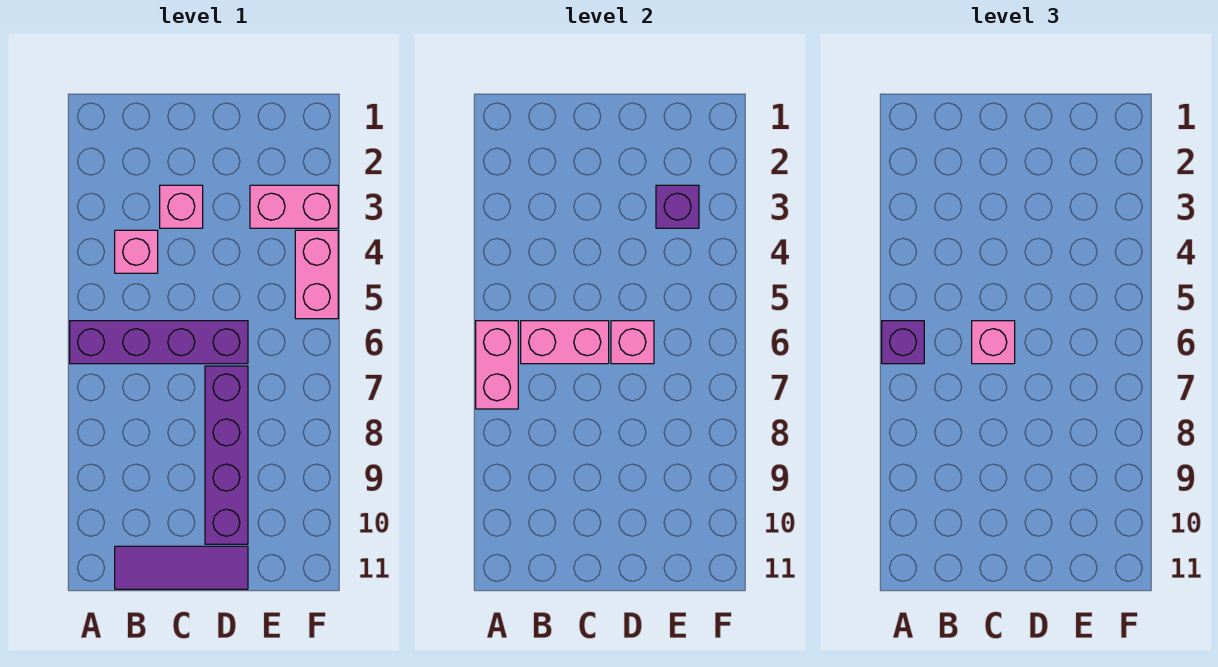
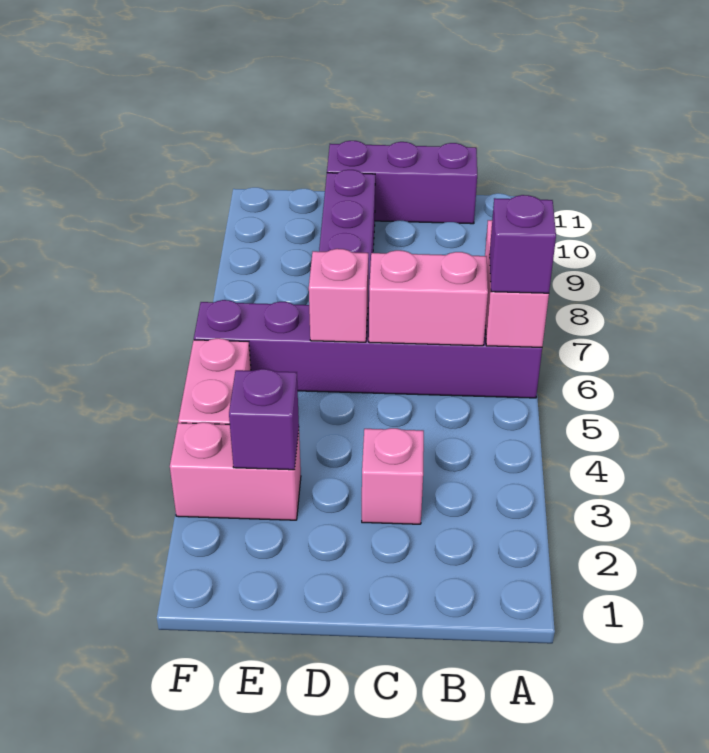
purple brick A6:D6 level 1 -> purple brick A6:F6 level 1
pink brick B4 level 1 -> none
purple tile B11:D11 level 1 -> purple brick B11:D11 level 1
pink brick C6 level 3 -> none

